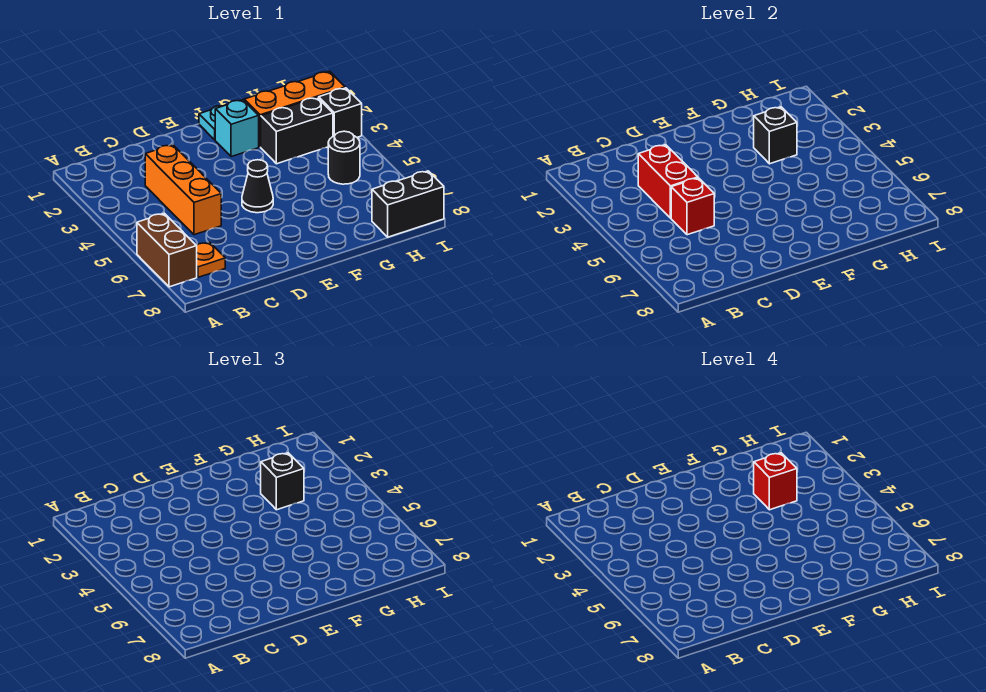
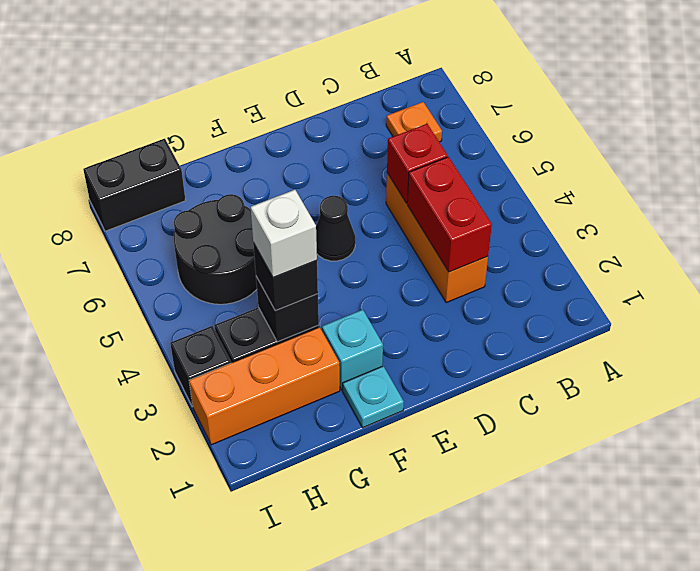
brown brick A6:A7 level 1 -> none
red brick G3 level 4 -> white brick G3 level 4
black round brick H5 level 1 -> black round brick G5:H6 level 1

